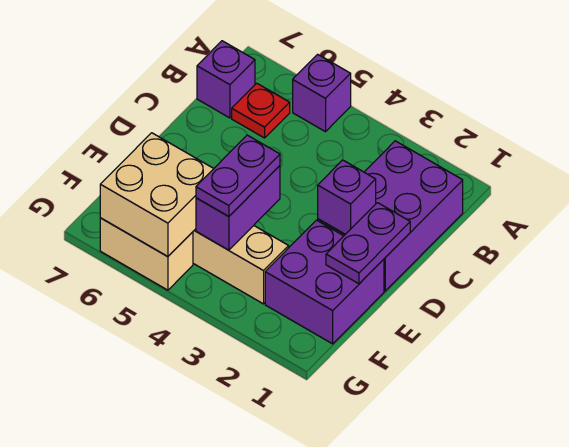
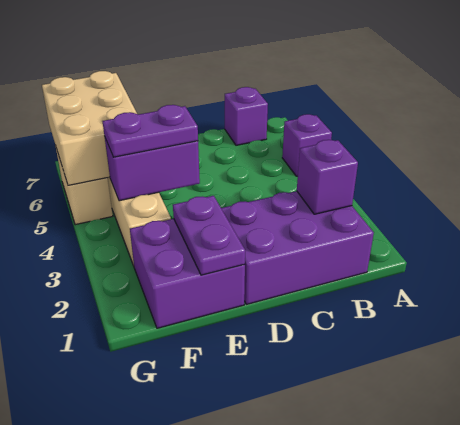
red plate B6 level 1 -> none
purple plate D1:E1 level 2 -> purple plate E1:E2 level 2
purple brick D2 level 2 -> purple brick B2 level 2
tan brick F5:G6 level 2 -> tan brick F5:G7 level 2

